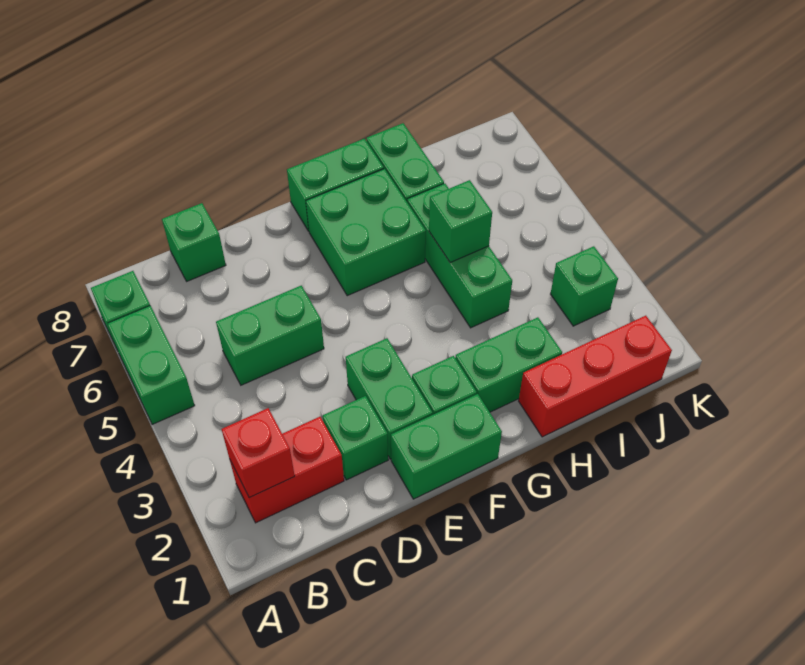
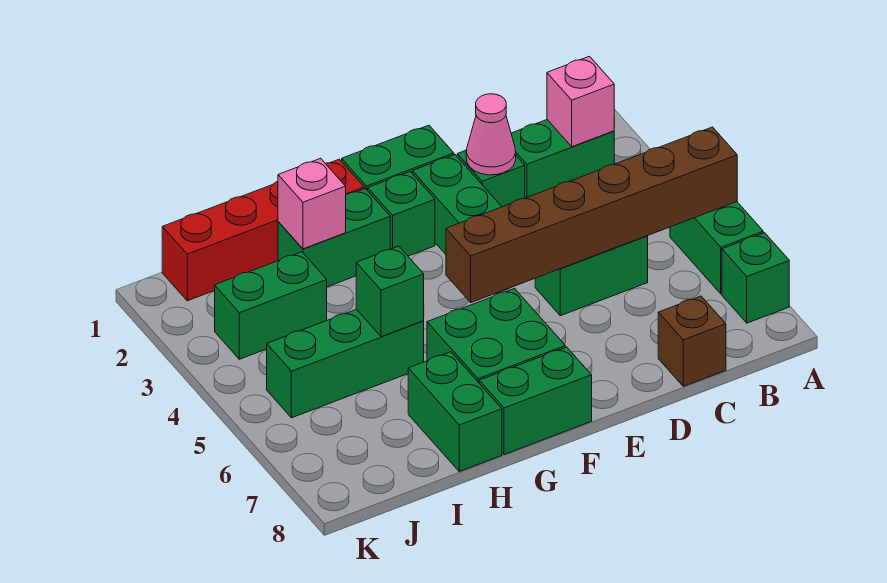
none -> brown brick A5:F5 level 2
red brick B2:C2 level 1 -> green brick B2:C2 level 1
red brick B2 level 2 -> pink brick B2 level 2
green brick C8 level 1 -> brown brick C8 level 1
none -> pink cone D2 level 2
red brick H1:J1 level 1 -> red brick G1:J1 level 1
none -> pink brick H2 level 2
green brick H4:H6 level 1 -> green brick H5:J5 level 1
green brick J3 level 1 -> green brick I3:J3 level 1

